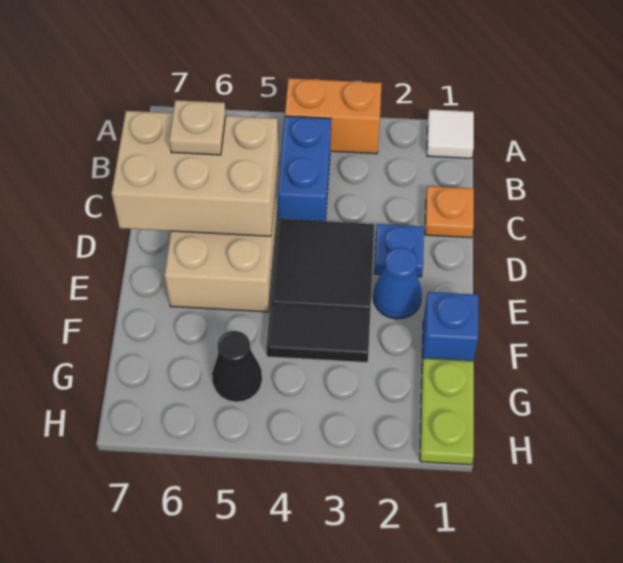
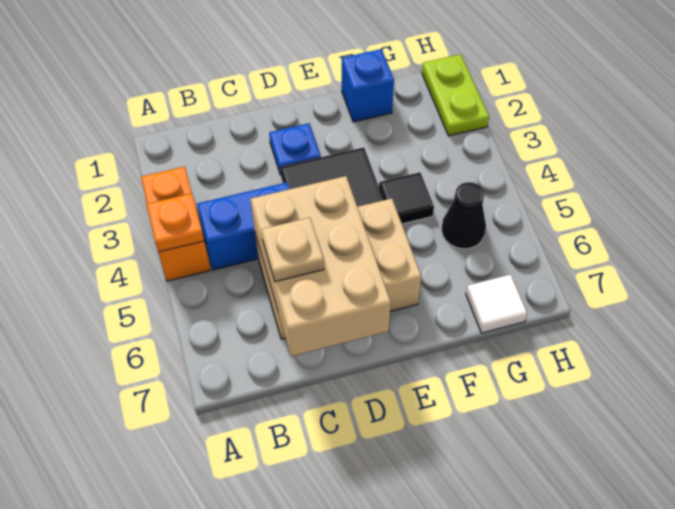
white tile A1 level 1 -> white tile G7 level 1
orange plate C1 level 1 -> orange plate A4 level 2
blue cone E2 level 1 -> none
black tile F3:F4 level 1 -> black tile F4 level 1
lime plate G1:H1 level 1 -> lime plate H1:H2 level 1

